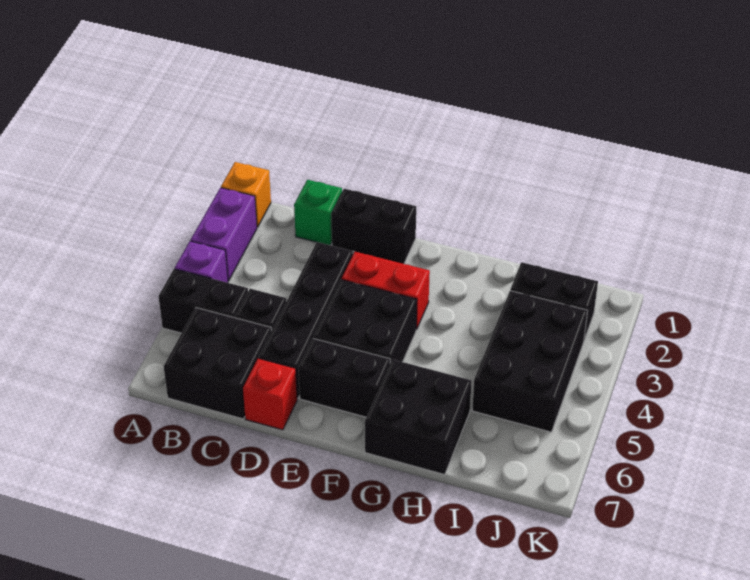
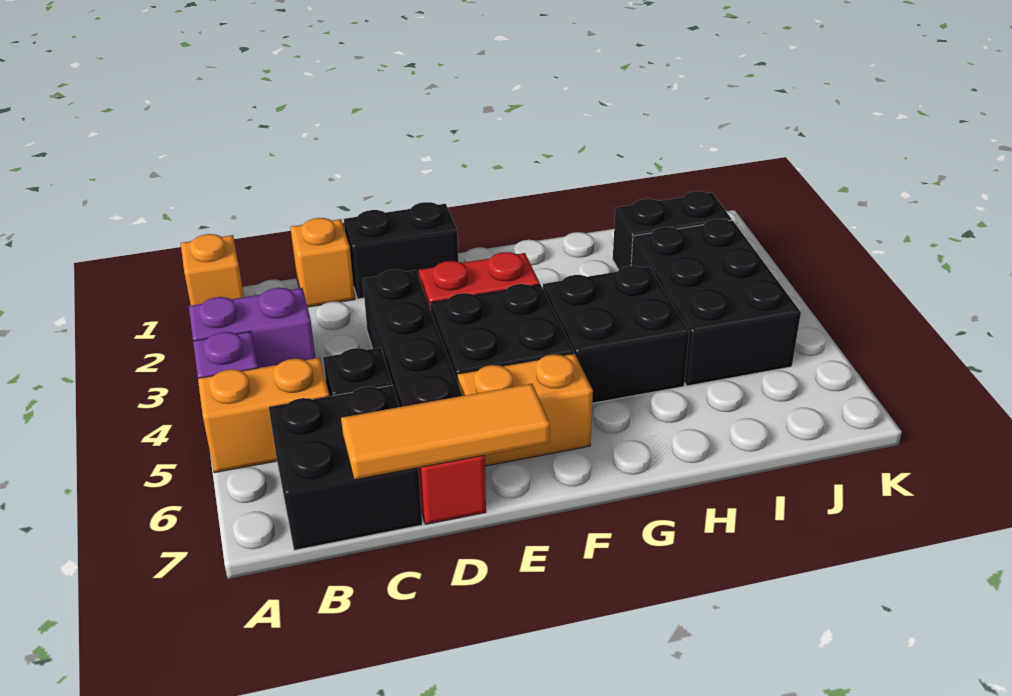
purple brick A2:A3 level 1 -> purple brick A3:B3 level 1
black brick A5:B5 level 1 -> orange brick A5:B5 level 1
green brick C1 level 1 -> orange brick C1 level 1
none -> orange tile C7:E7 level 2
black brick E6:F6 level 1 -> orange brick E6:F6 level 1
black brick G6:H7 level 1 -> black brick G4:H5 level 1

